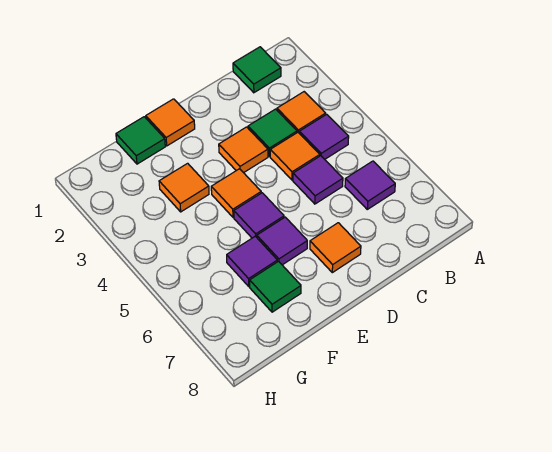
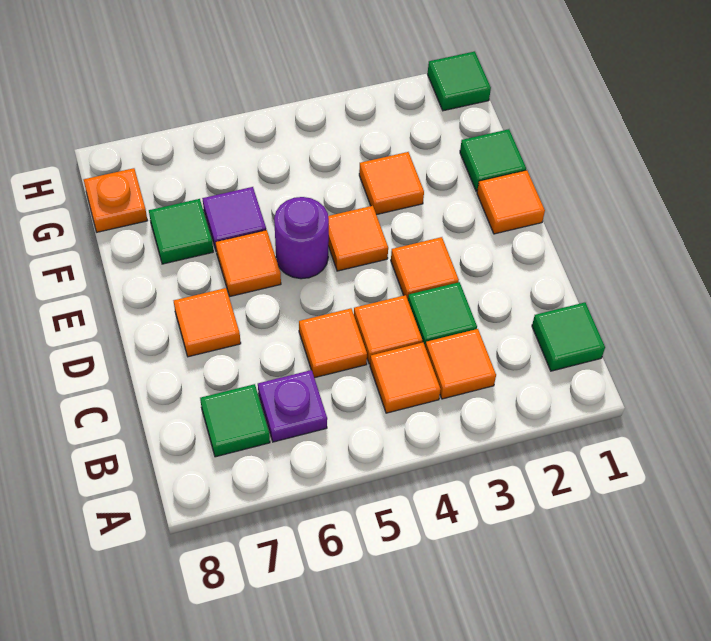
purple tile B4 level 1 -> orange tile B4 level 1
purple tile B6 level 1 -> purple plate B6 level 1
none -> green tile B7 level 1
purple tile C5 level 1 -> orange tile C5 level 1
purple tile E5 level 1 -> purple round brick E5 level 1
purple tile E6 level 1 -> orange tile E6 level 1
none -> orange plate G8 level 1
none -> green tile H1 level 1

